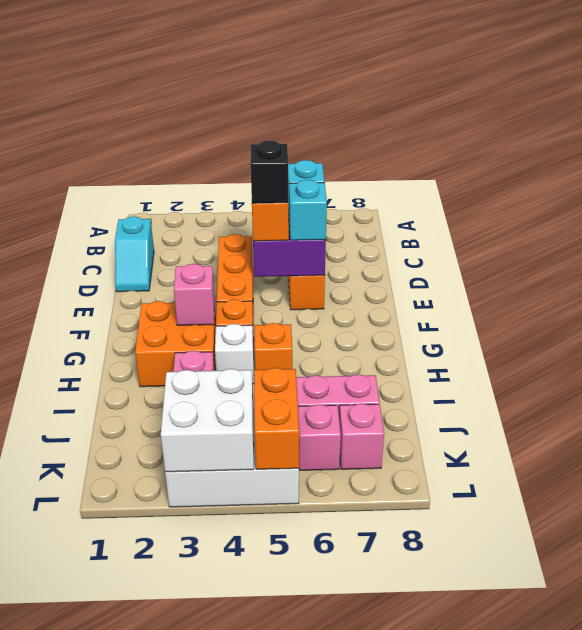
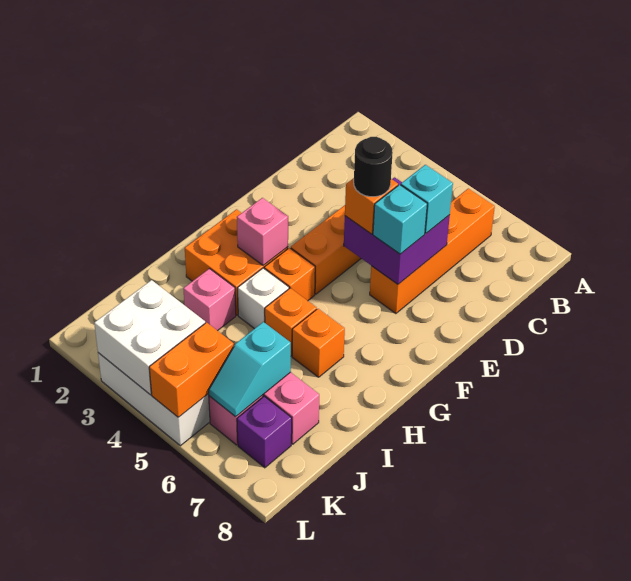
cyan slope C1:D1 level 1 top C -> cyan slope J6:K6 level 2 top J
black brick E5 level 4 -> black round brick E5 level 4
none -> orange brick H6 level 1
pink brick K7 level 1 -> purple brick K7 level 1

